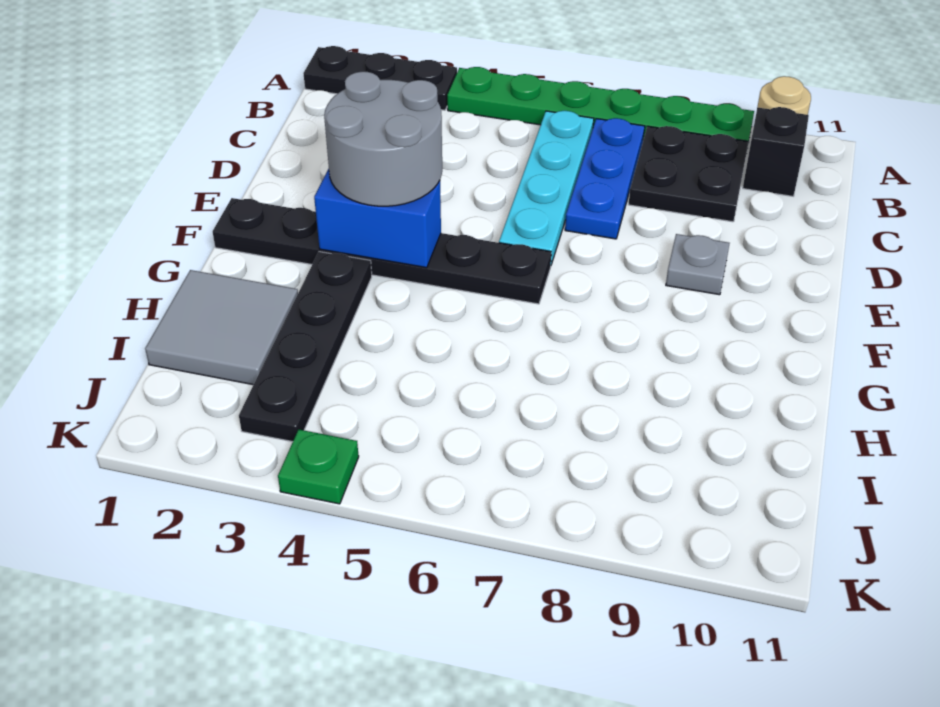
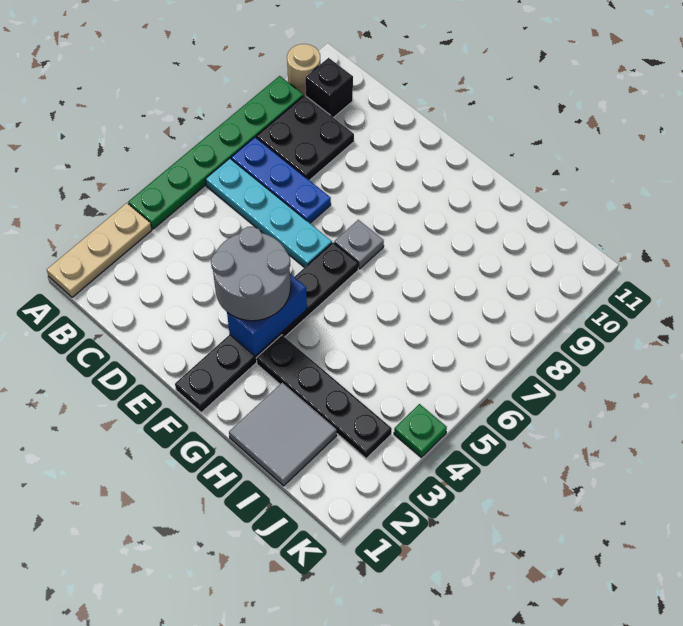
black plate A1:A3 level 1 -> tan plate A1:A3 level 1
grey plate E9 level 1 -> grey plate F7 level 1

